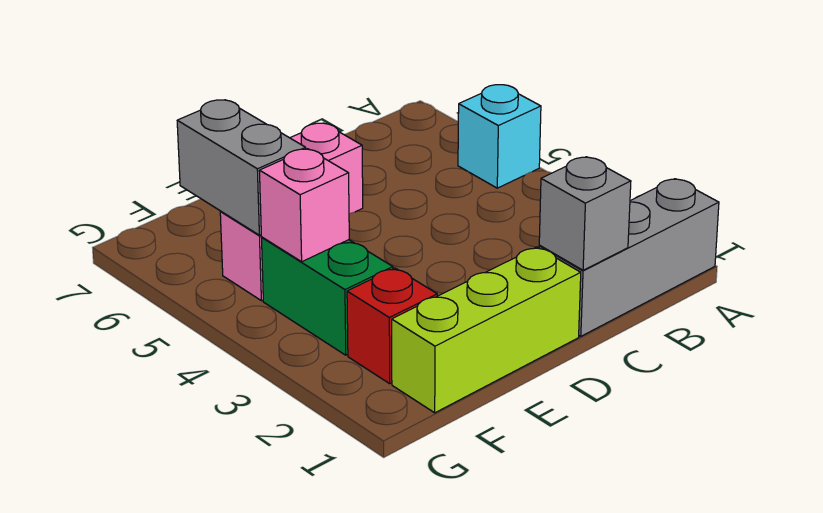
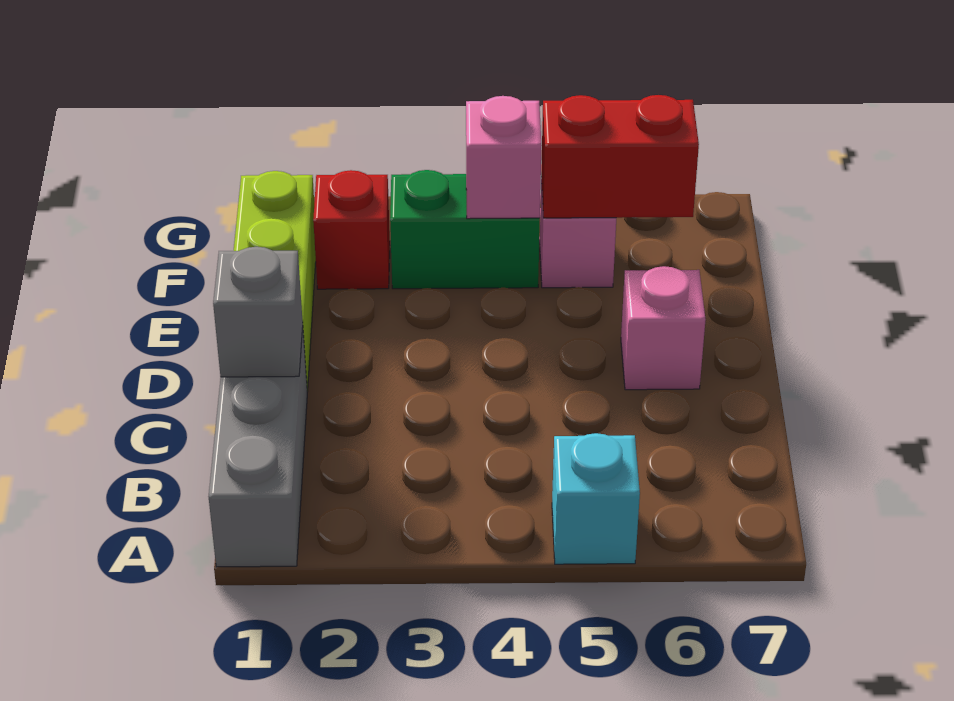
grey brick F5:F6 level 2 -> red brick F5:F6 level 2

